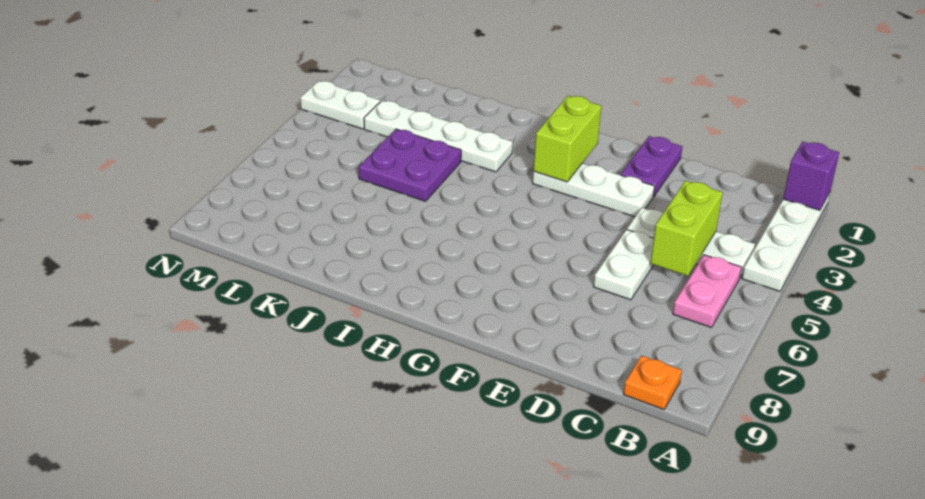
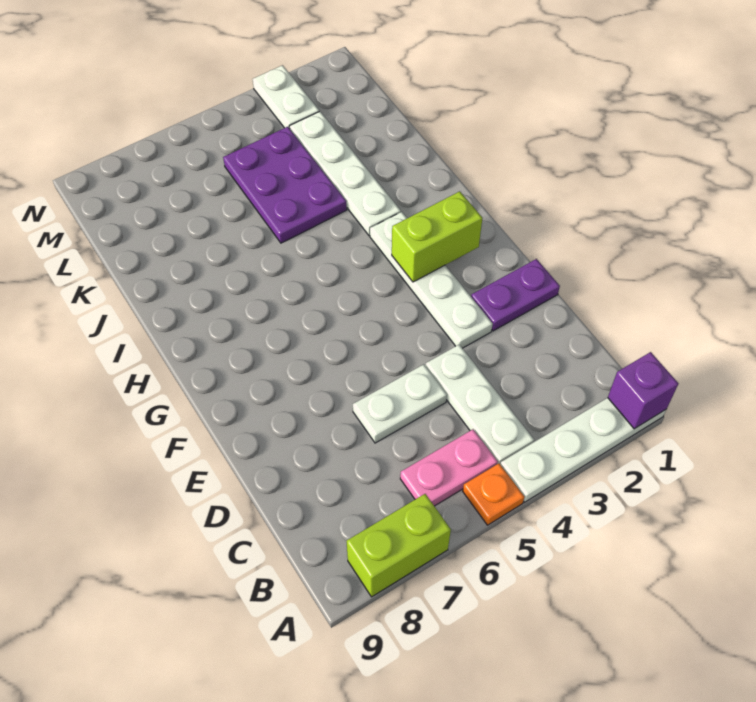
orange plate B9 level 1 -> orange plate A5 level 1
lime brick C4:C5 level 2 -> lime brick A7:A8 level 1
white plate E3:G3 level 1 -> white plate E3:H3 level 1
purple plate J4:K5 level 1 -> purple plate J4:L5 level 1

